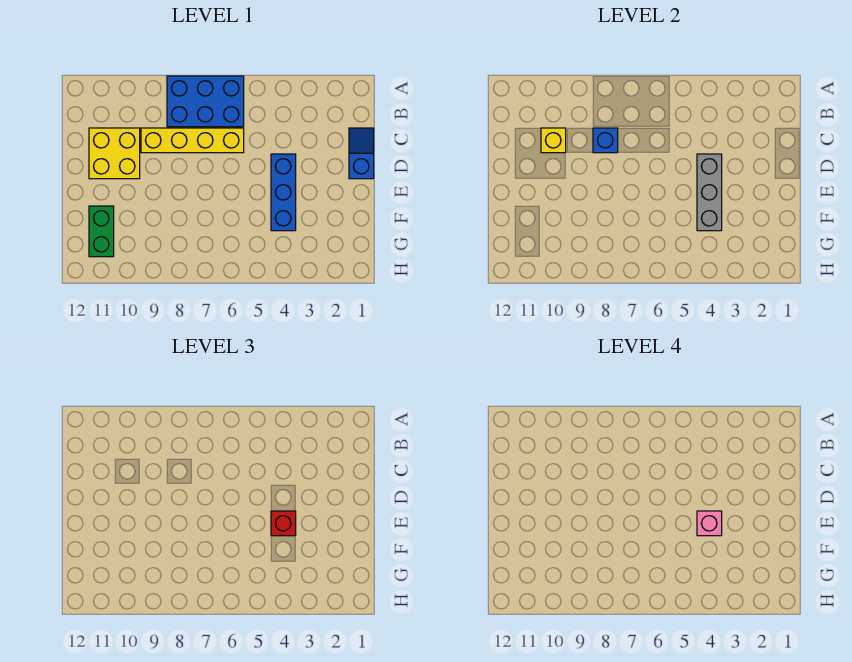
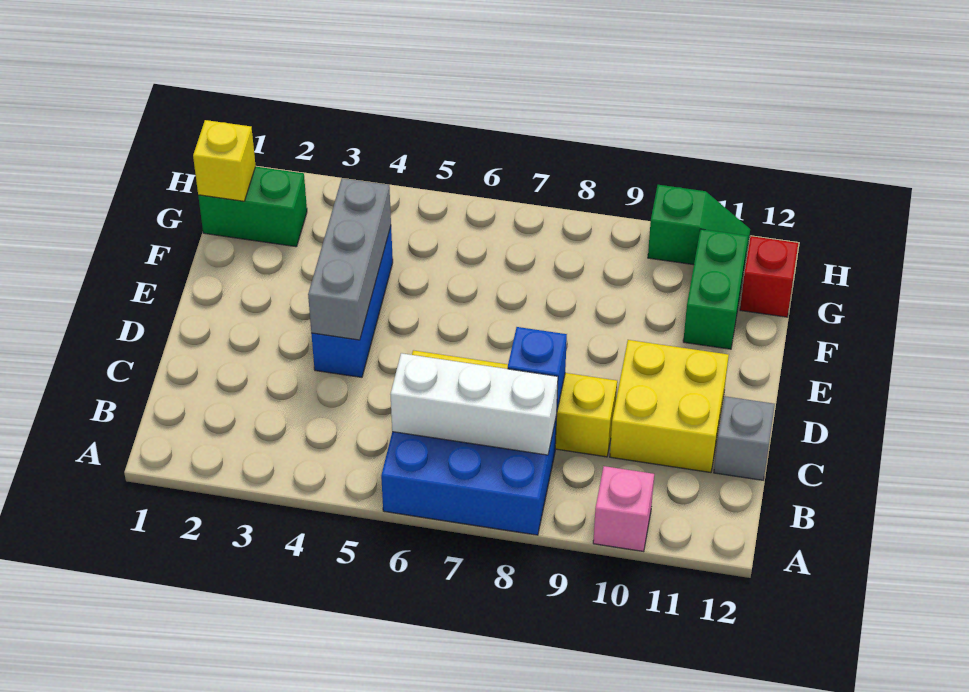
none -> white brick B6:B8 level 2
blue slope C1:D1 level 1 top D -> none
yellow brick C10 level 2 -> yellow brick G1 level 2
none -> grey brick C12 level 1
red brick E4 level 3 -> red brick G12 level 1
pink brick E4 level 4 -> pink brick A10 level 1
none -> green brick G1:G2 level 1
none -> green slope H10:H11 level 1 top 10

